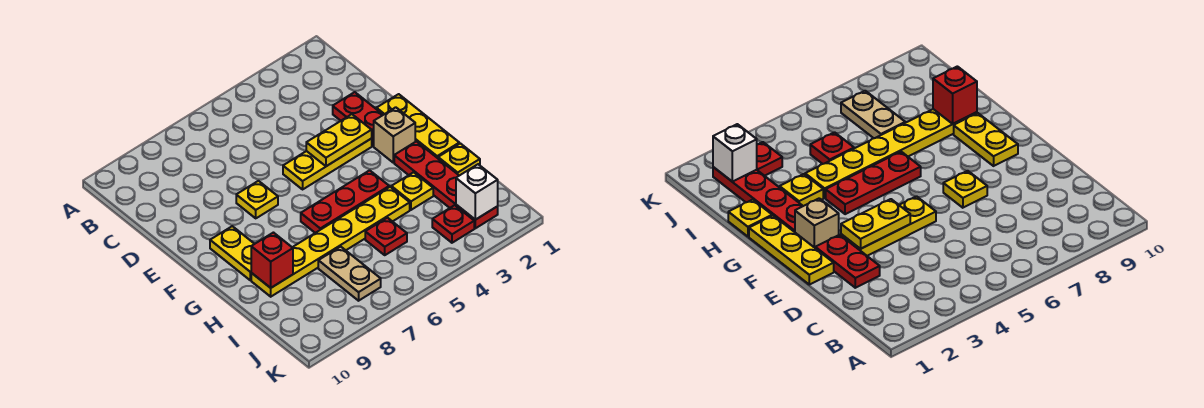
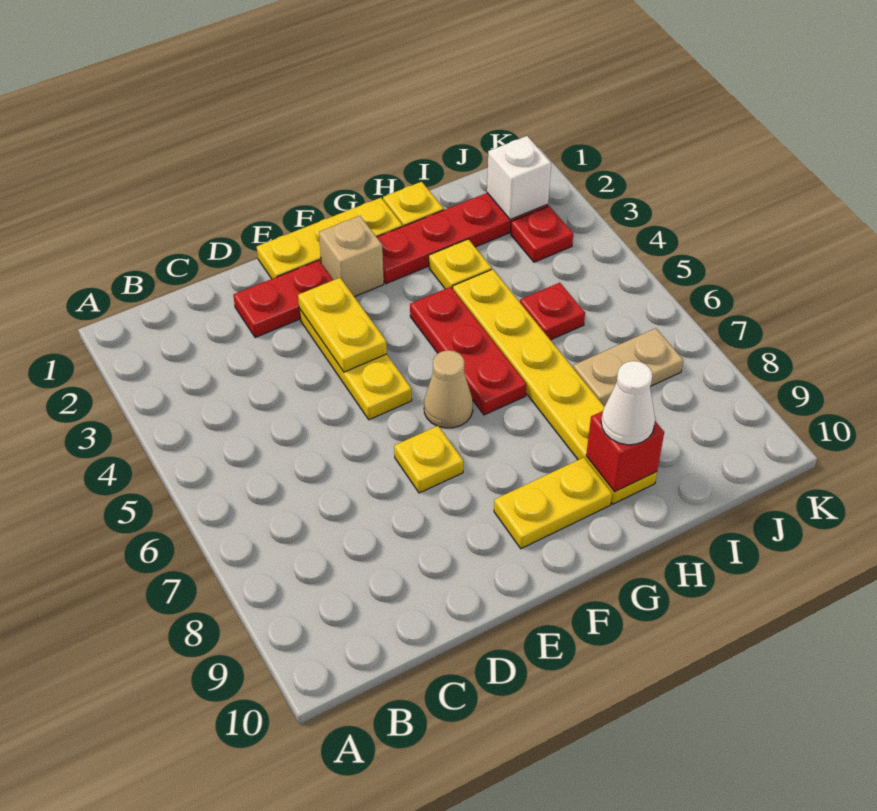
none -> tan cone F6 level 1
none -> white cone H9 level 3

